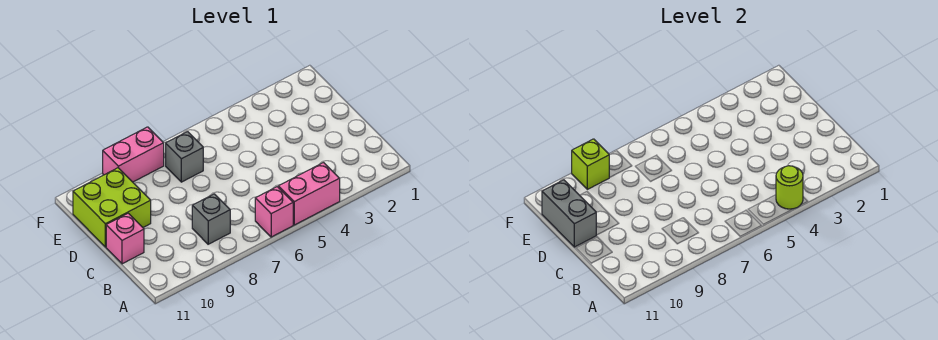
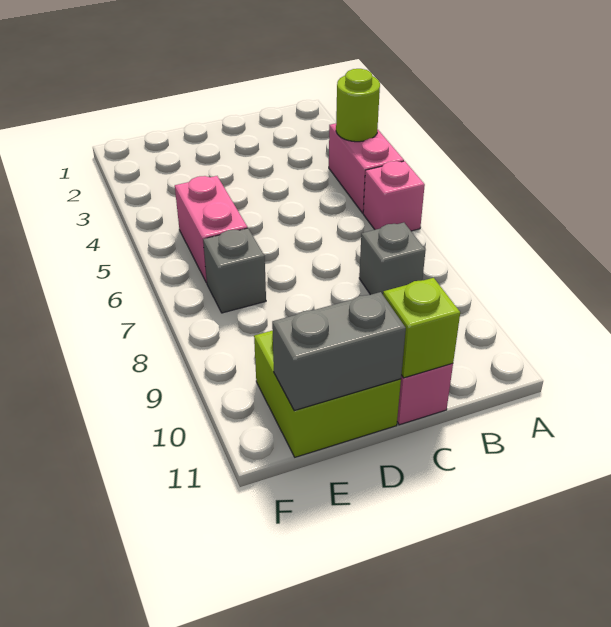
pink brick F8:F9 level 1 -> pink brick E5:E6 level 1
lime brick F9 level 2 -> lime brick C11 level 2

